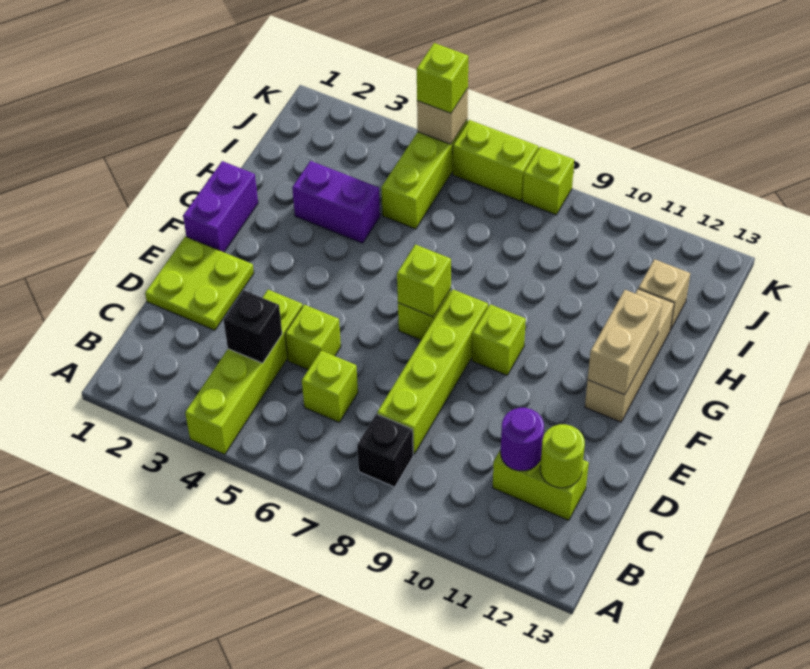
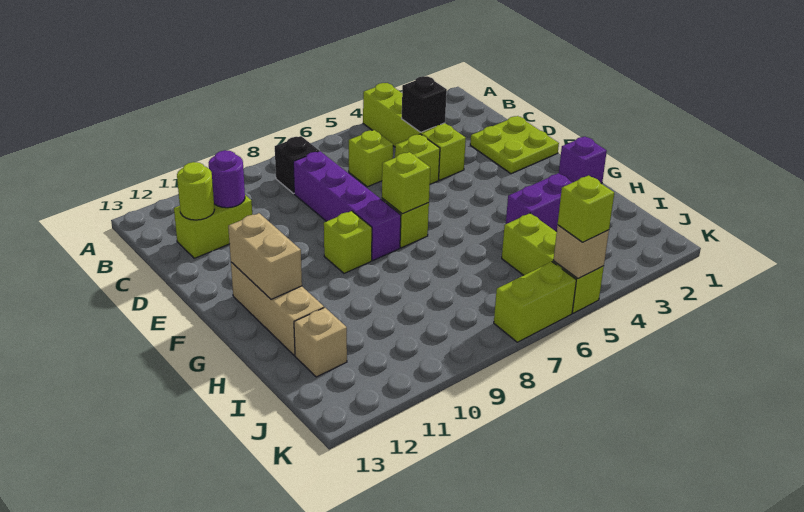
lime brick C8:F8 level 1 -> purple brick C8:F8 level 1
purple brick F1:G1 level 1 -> purple brick G1 level 1
lime brick K8 level 1 -> none

